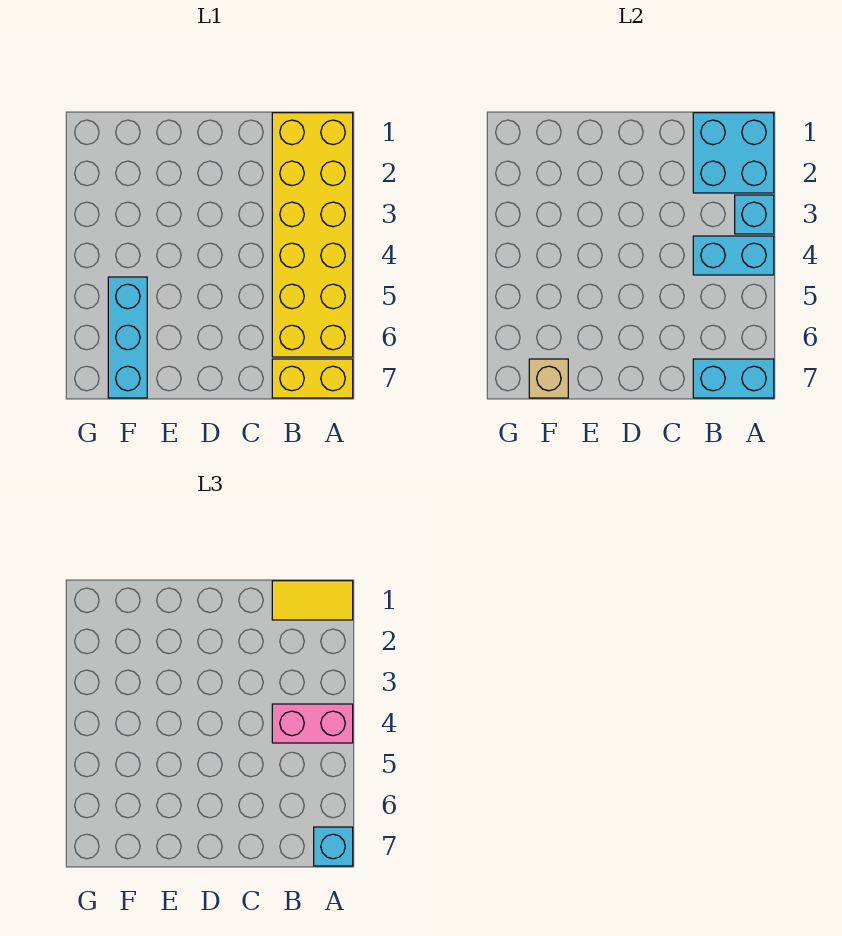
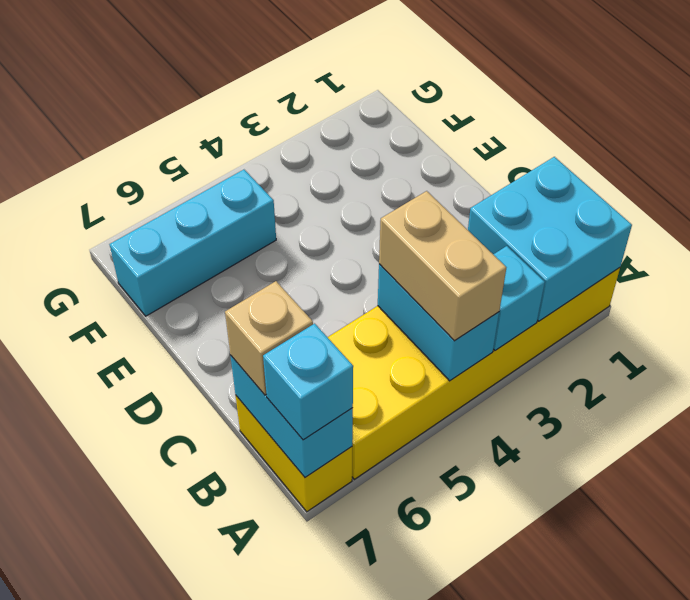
yellow tile A1:B1 level 3 -> none
pink brick A4:B4 level 3 -> tan brick A4:B4 level 3
tan brick F7 level 2 -> tan brick B7 level 3

